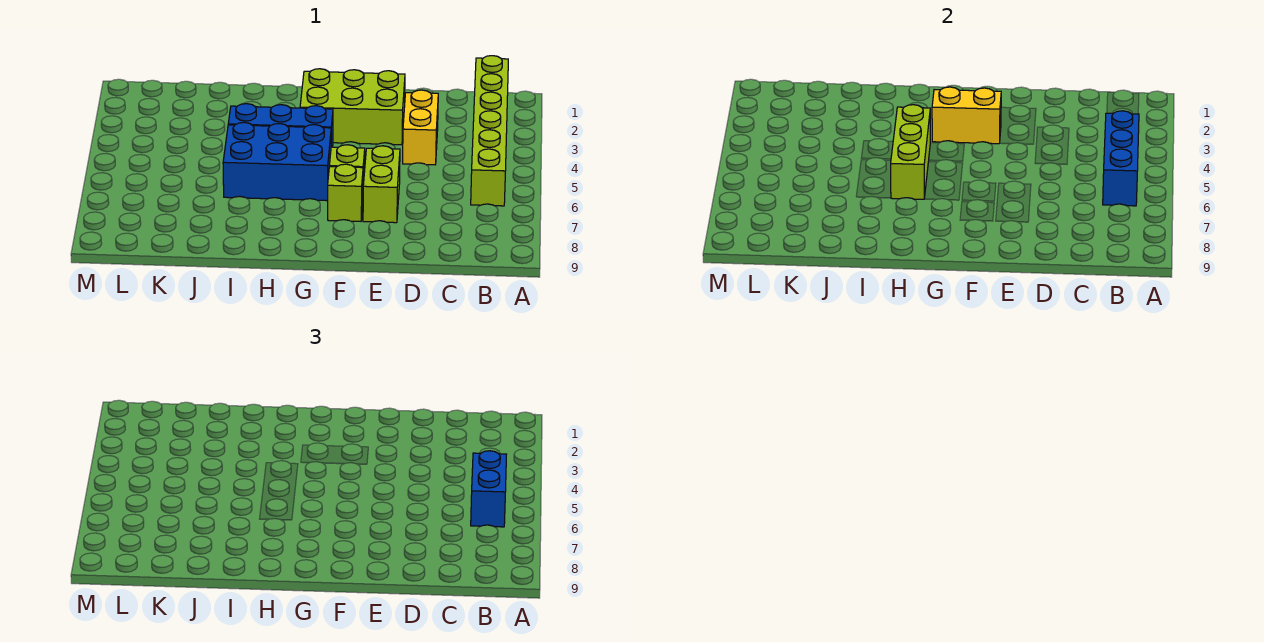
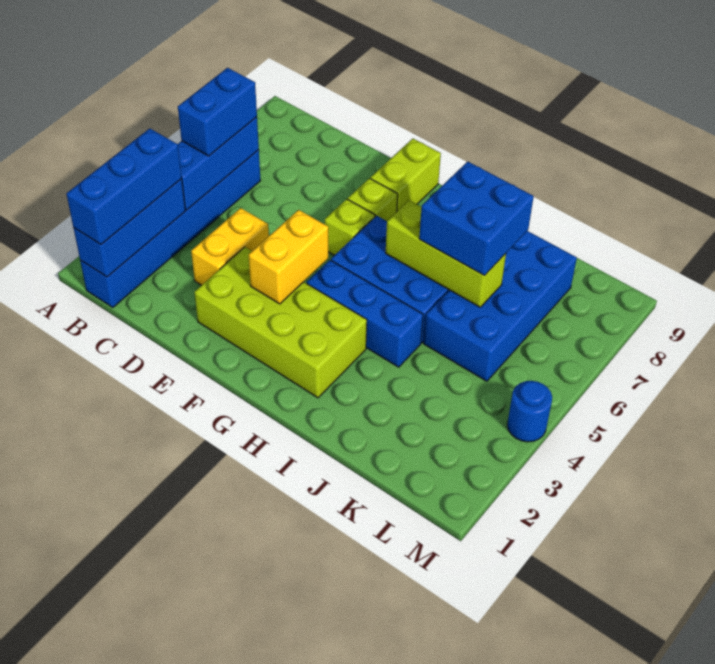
lime brick B1:B6 level 1 -> blue brick B1:B6 level 1
none -> blue brick B1:B3 level 2
none -> blue brick B1:B3 level 3
lime brick E2:G3 level 1 -> lime brick E2:H3 level 1
lime brick E6:E7 level 1 -> lime brick F8:F9 level 1
yellow brick F3:G3 level 2 -> yellow brick F3:F4 level 2
lime brick H4:H6 level 2 -> lime brick H6:J6 level 2
none -> blue brick I6:J7 level 3
none -> blue brick J5:K8 level 1
none -> blue round brick M4 level 1

